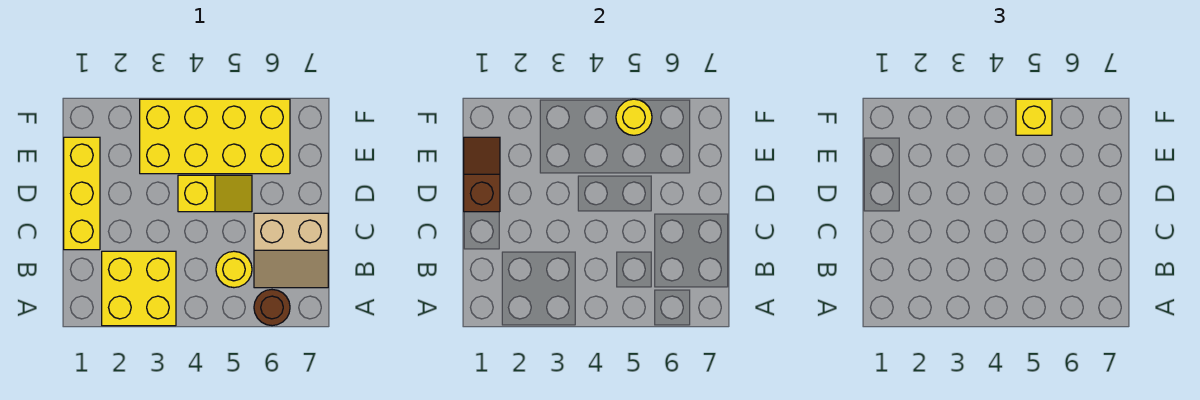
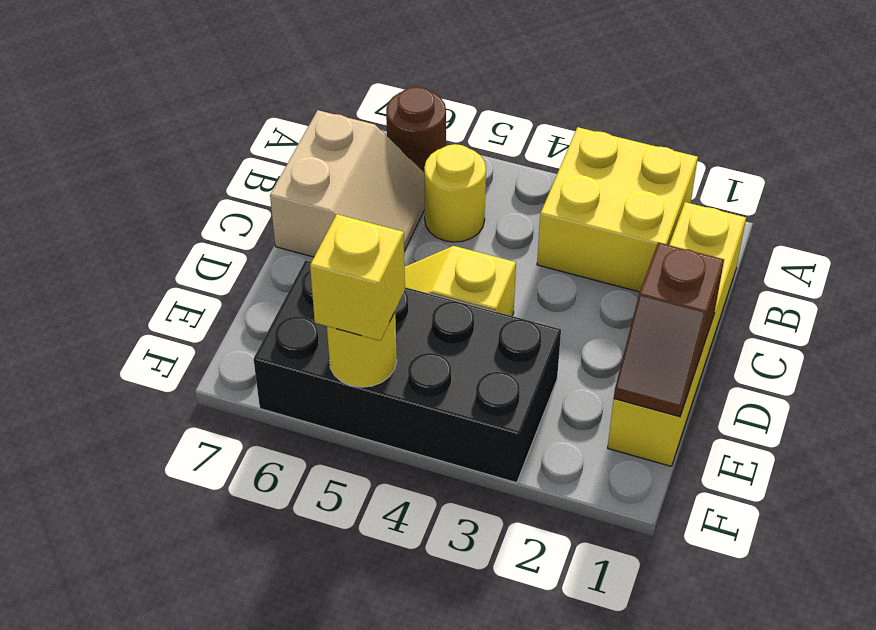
tan slope B6:C7 level 1 top C -> tan slope B6:C7 level 1 top 7
yellow brick C1:E1 level 1 -> yellow brick B1:E1 level 1
yellow brick E3:F6 level 1 -> black brick E3:F6 level 1

